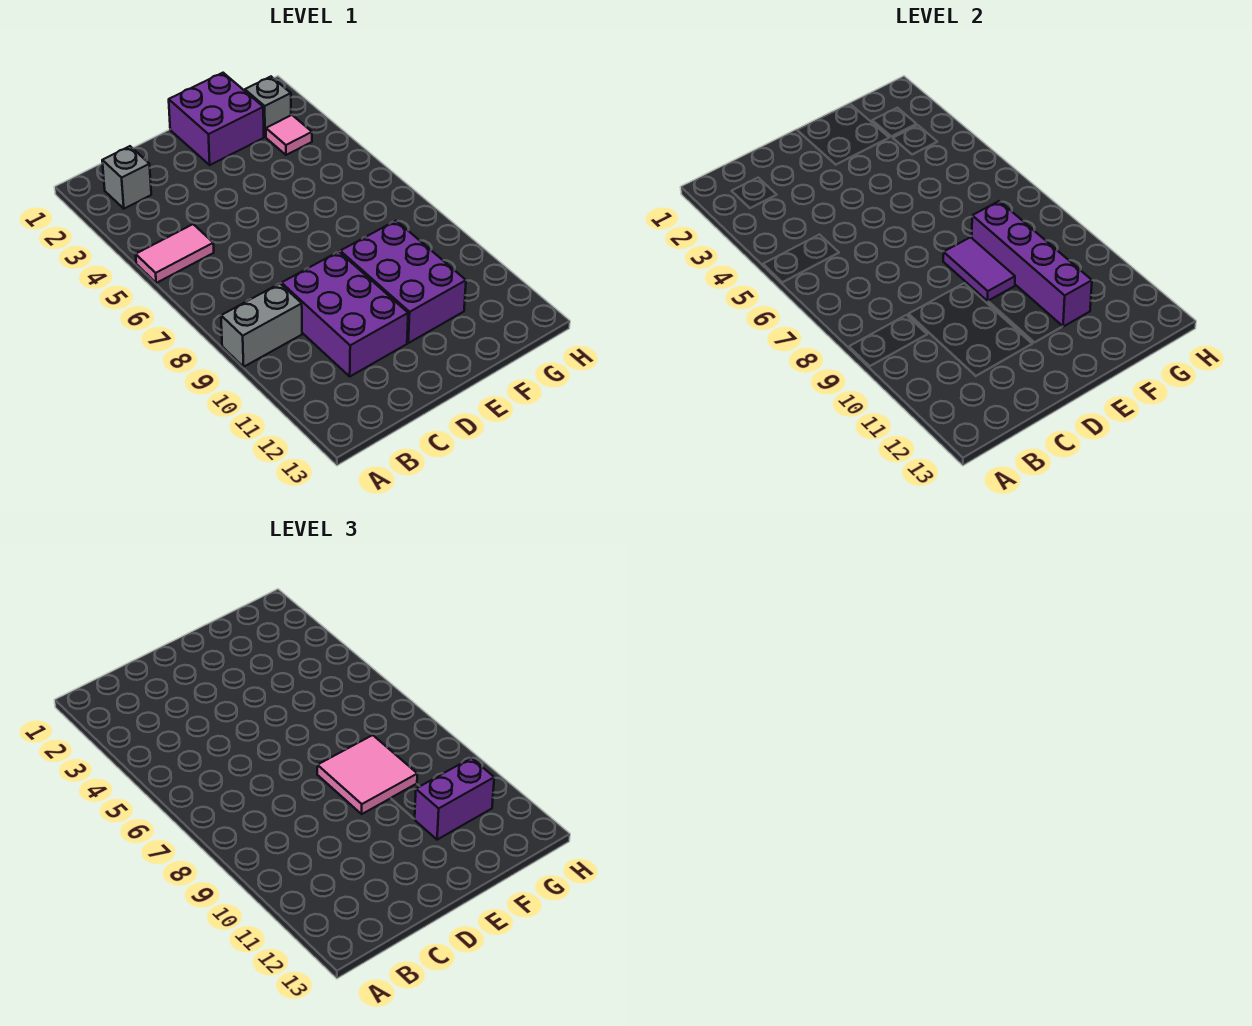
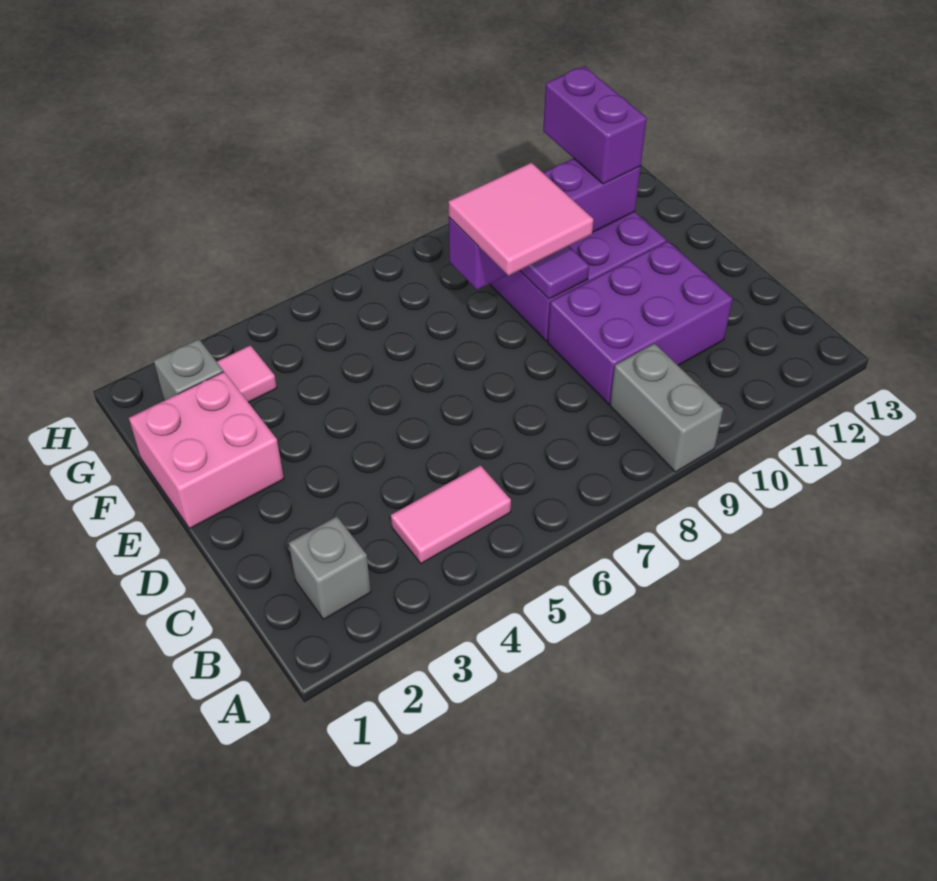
pink tile A5:B5 level 1 -> pink tile B4:B5 level 1
purple brick E1:F2 level 1 -> pink brick E1:F2 level 1
purple tile E8:E9 level 2 -> purple tile E9 level 2

